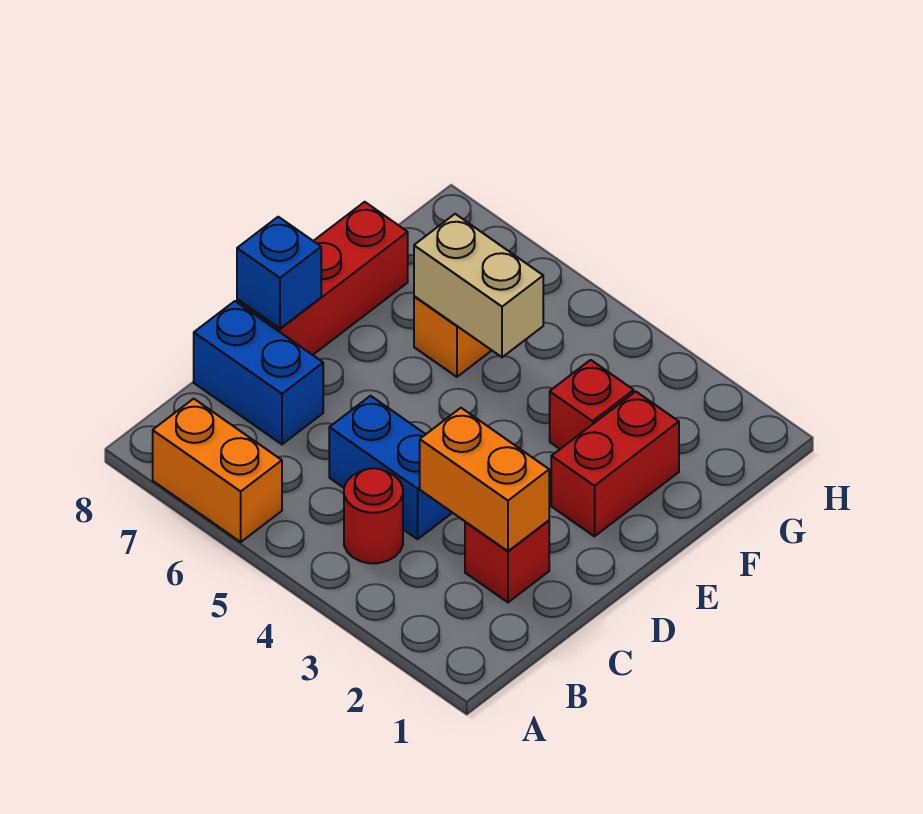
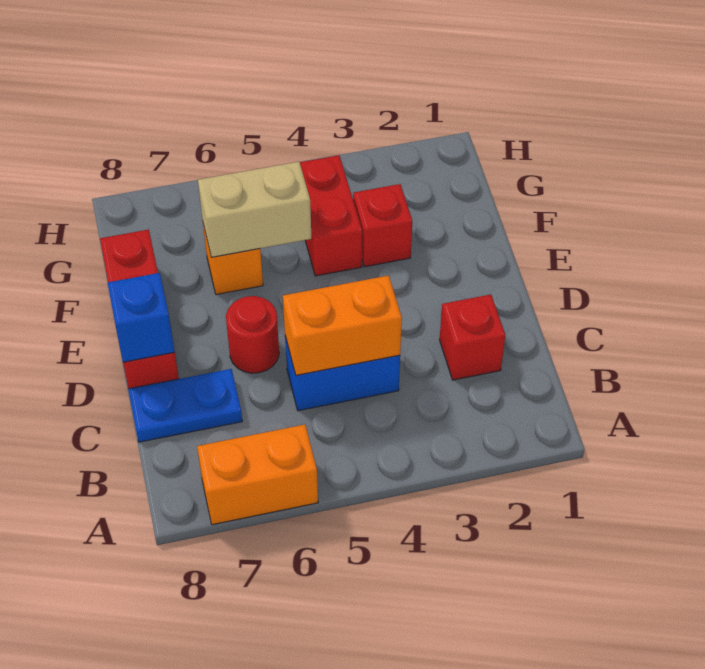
red round brick B4 level 1 -> red round brick D6 level 1
orange brick C2:C3 level 2 -> orange brick C4:C5 level 2
blue brick C7:C8 level 1 -> blue plate C7:C8 level 1
red brick E2:F2 level 1 -> red brick F4:G4 level 1

